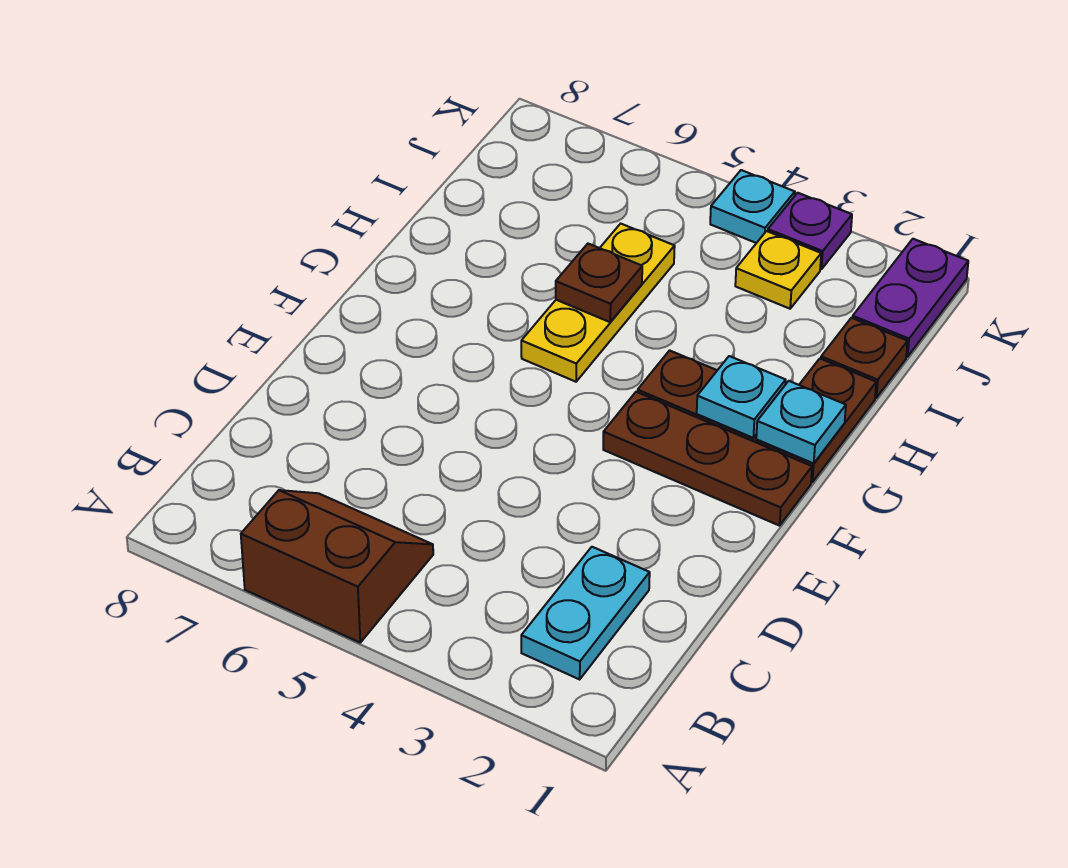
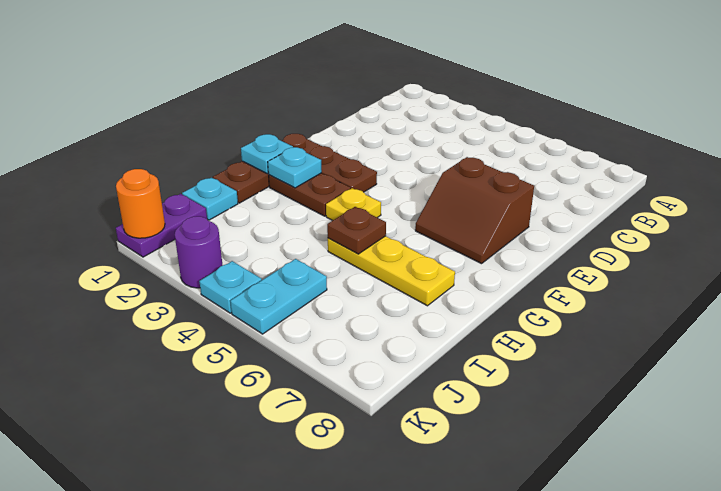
brown slope A5:B6 level 1 top A -> brown slope E6:F7 level 1 top E
cyan plate B2:C2 level 1 -> cyan plate J5:K5 level 1
yellow plate G5:I5 level 1 -> yellow plate H5:H7 level 1
brown plate I1 level 1 -> cyan plate I1 level 1
yellow plate J3 level 1 -> yellow plate G4 level 1
none -> orange round brick K1 level 2
purple plate K3 level 1 -> purple round brick K3 level 1

